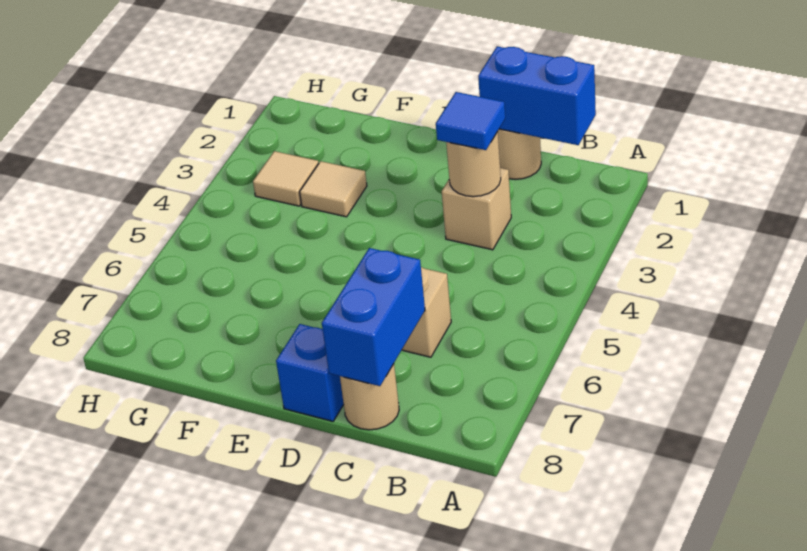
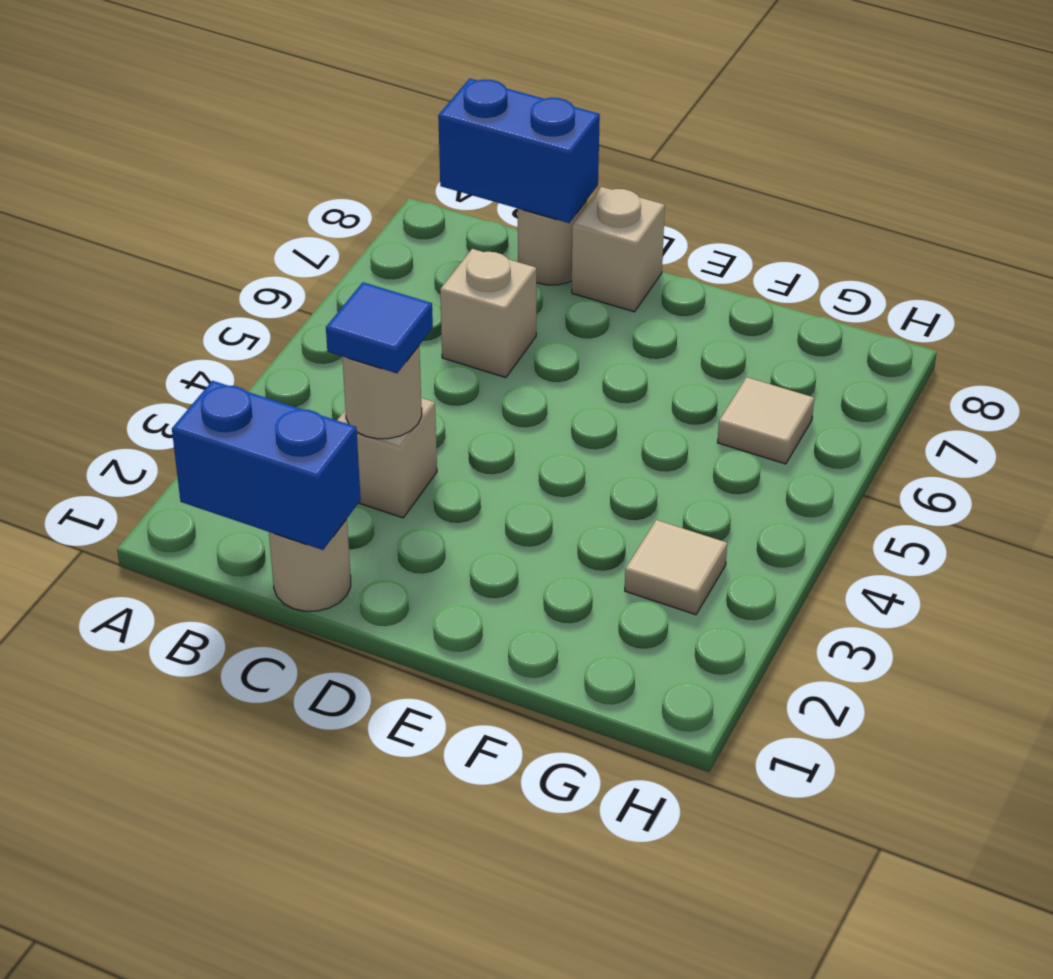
blue brick C7:C8 level 2 -> blue brick B8:C8 level 2
blue brick D8 level 1 -> tan brick D8 level 1
tan tile F3 level 1 -> tan tile G6 level 1

